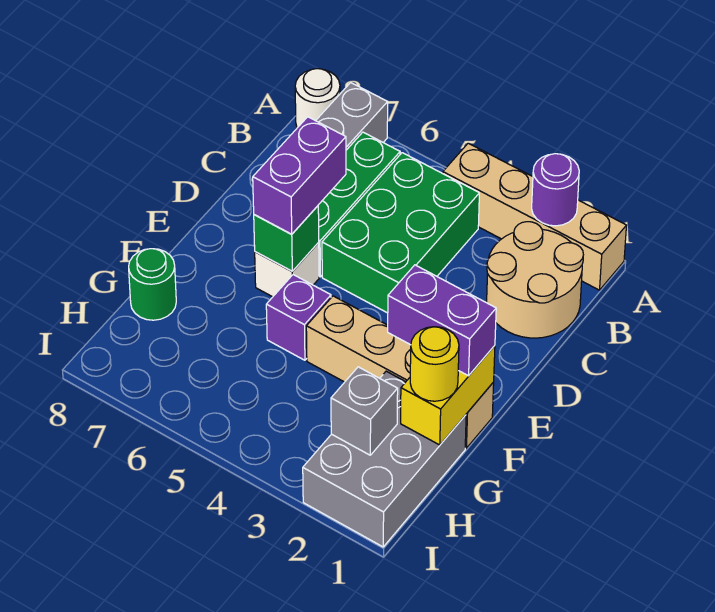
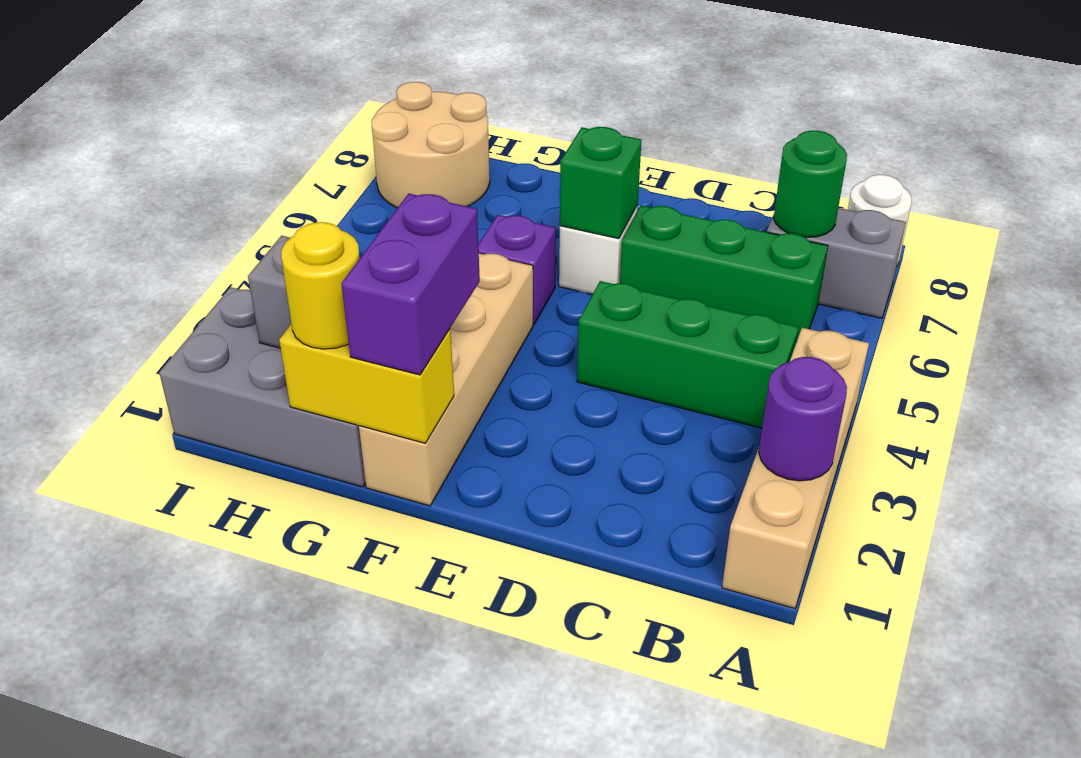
tan round brick B1:C2 level 1 -> tan round brick H7:I8 level 1
green brick B4:D5 level 1 -> green brick B4:D4 level 1
purple brick D6:E6 level 3 -> none
green round brick G8 level 1 -> green round brick B7 level 2

